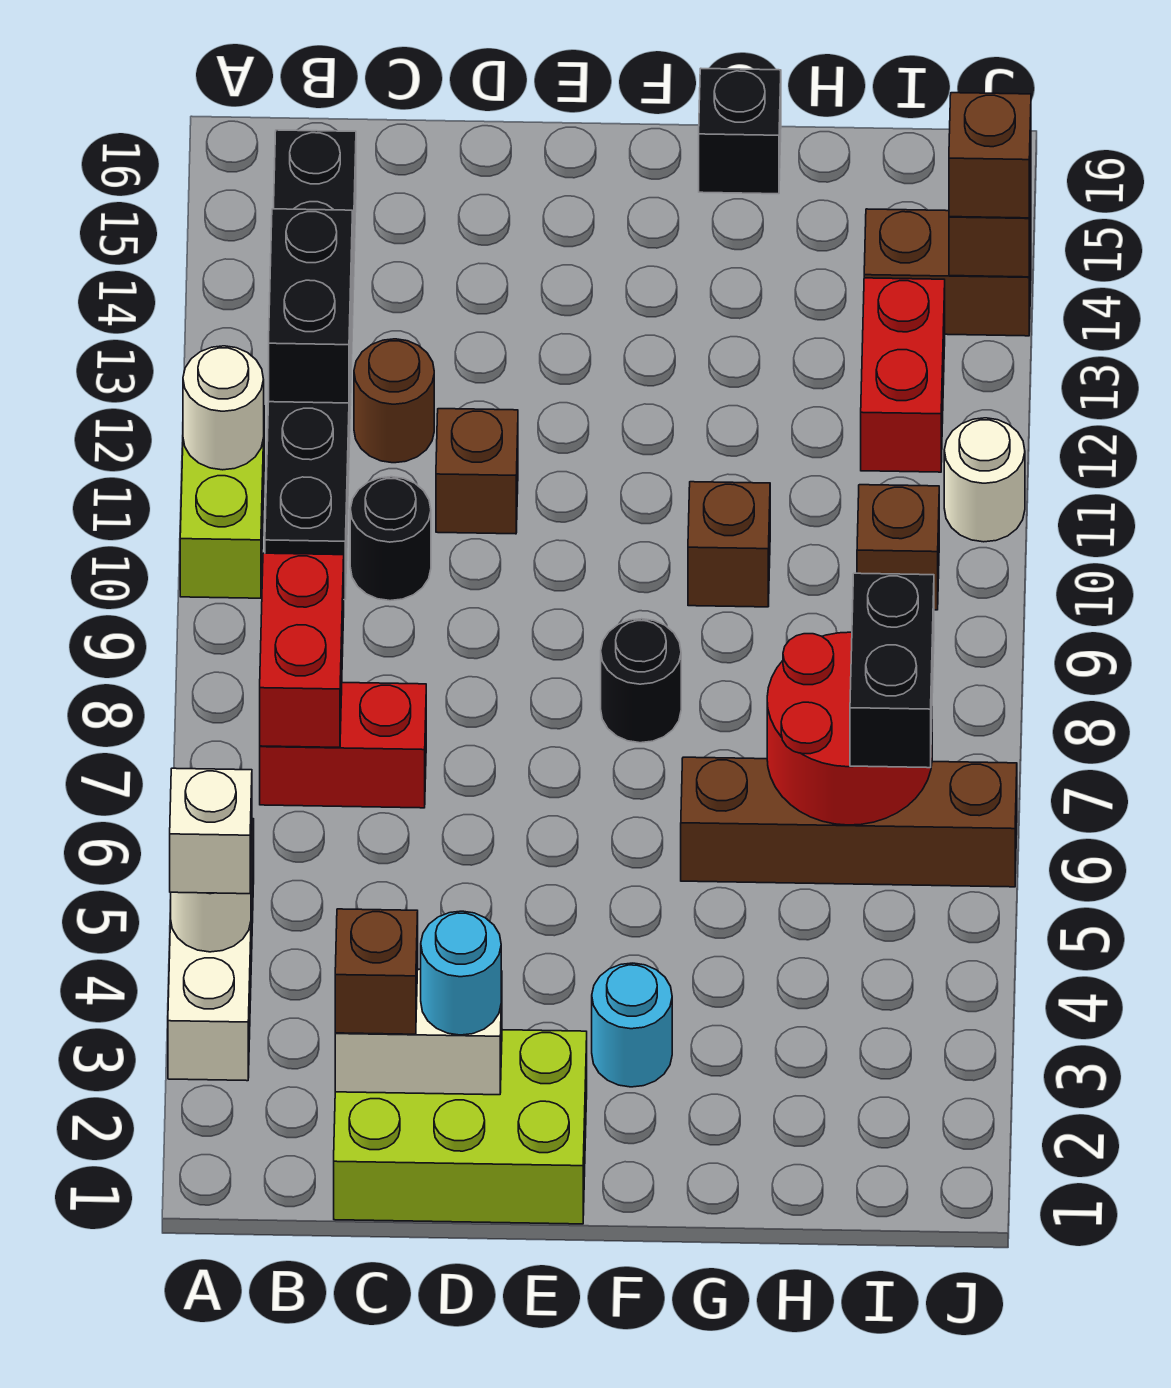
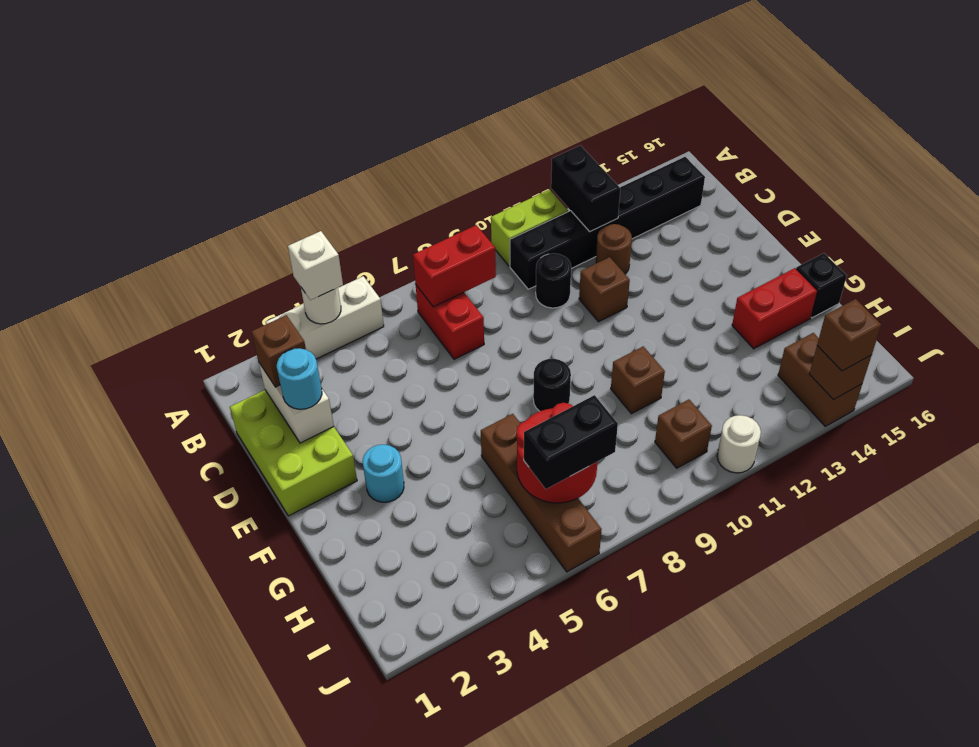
white round brick A11 level 2 -> none
black brick B12:B13 level 2 -> black brick A12:B12 level 2
red brick I12:I13 level 1 -> red brick G14:G15 level 1

